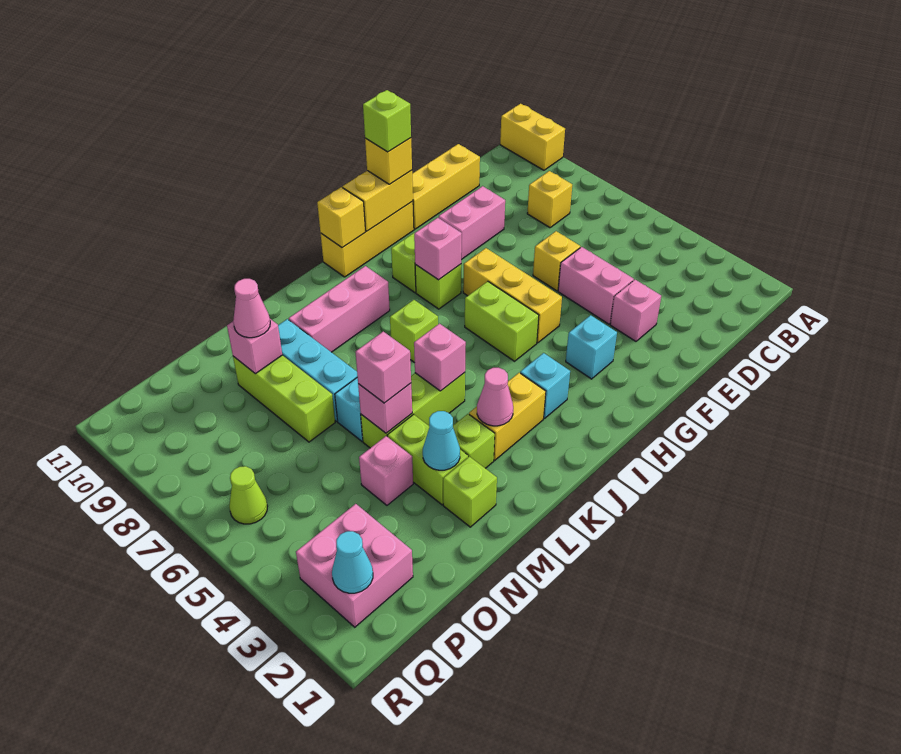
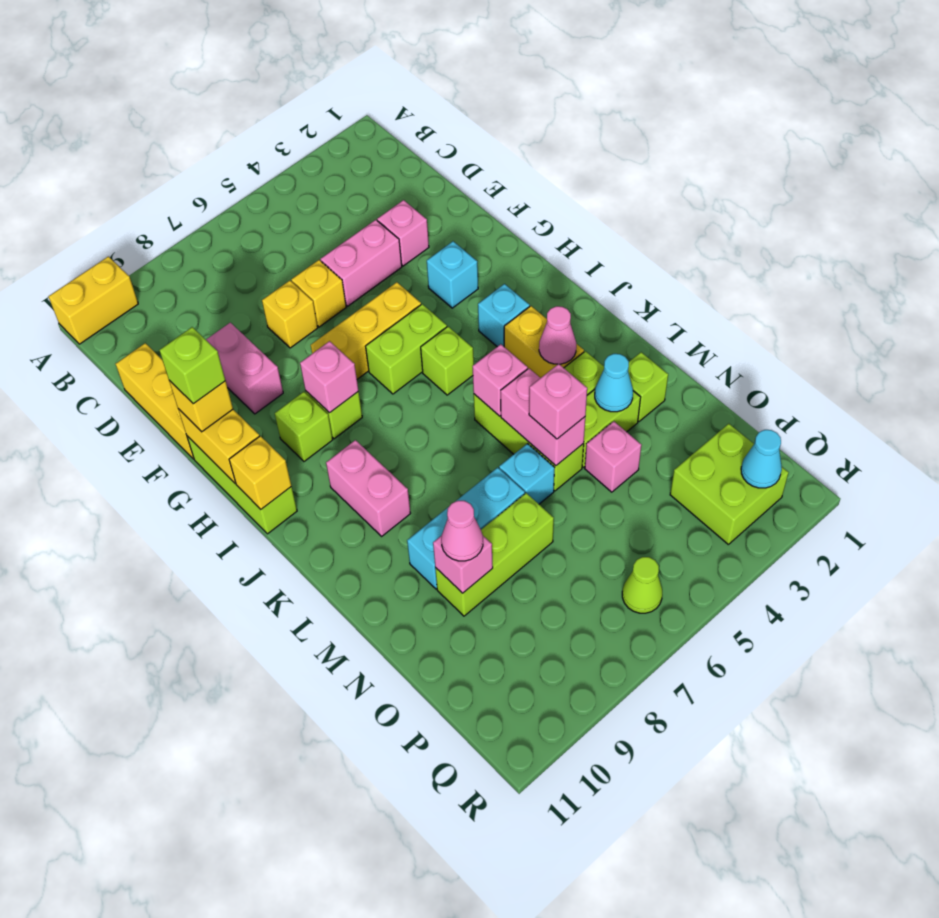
yellow brick C8 level 1 -> yellow brick E7 level 1
yellow brick G11:I11 level 1 -> lime brick G11:I11 level 1
lime brick J7 level 1 -> lime brick I5 level 1
pink brick J9:L9 level 1 -> pink brick J9:K9 level 1
pink brick M5 level 2 -> pink brick L5:M5 level 2
pink brick P2:Q3 level 1 -> lime brick P2:Q3 level 1

